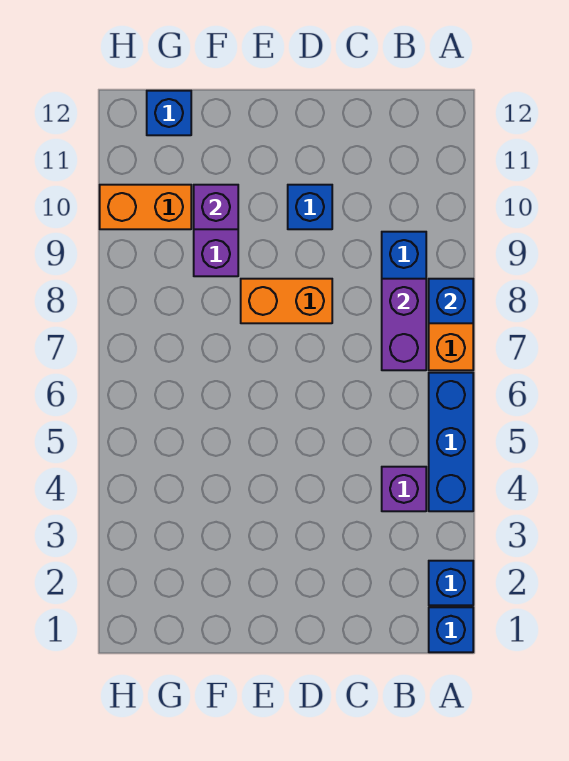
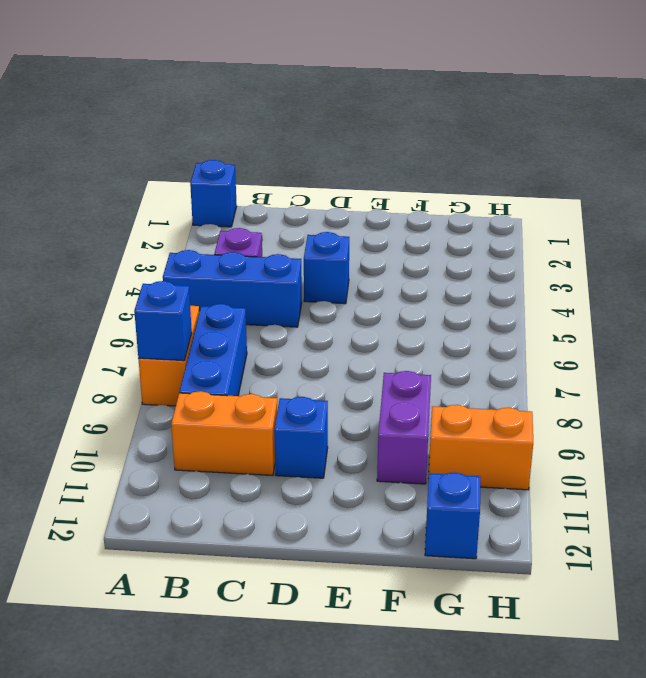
blue brick A2 level 1 -> blue brick D4 level 1
blue brick A4:A6 level 1 -> blue brick A5:C5 level 1
purple brick B7:B8 level 2 -> none
orange brick D8:E8 level 1 -> orange brick B10:C10 level 1
purple brick F10 level 2 -> none

